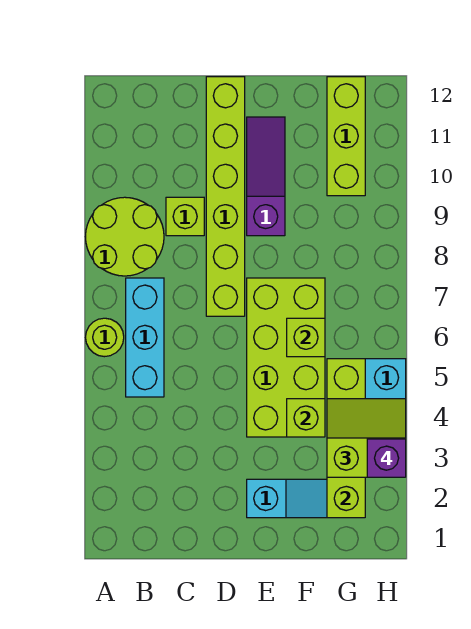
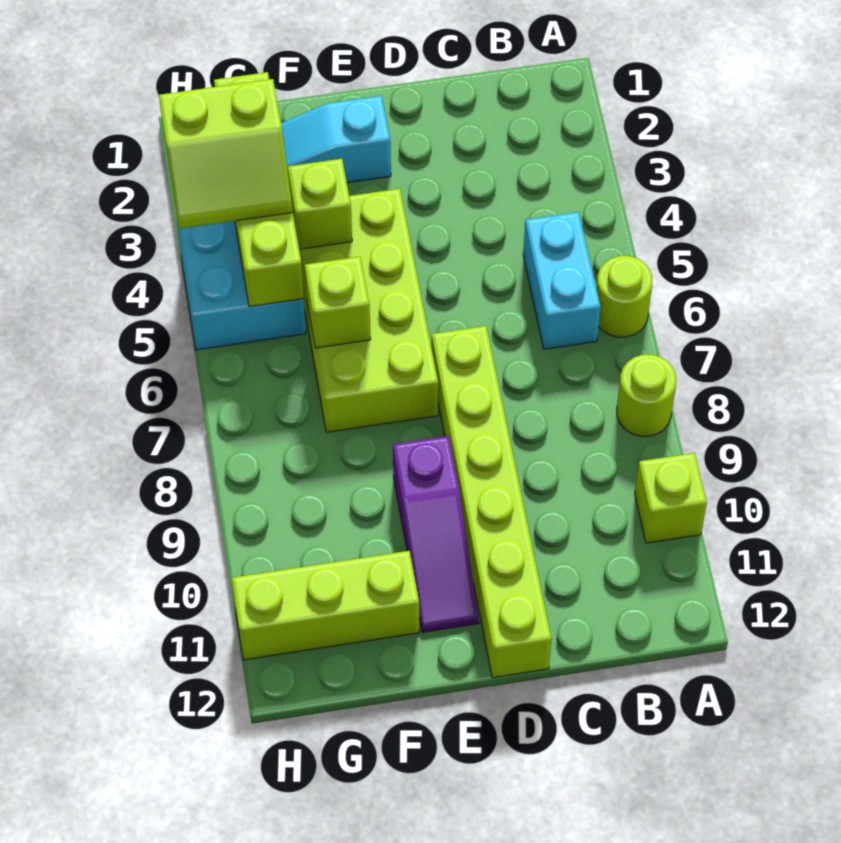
lime round brick A8:B9 level 1 -> lime round brick A8 level 1
cyan brick B5:B7 level 1 -> cyan brick B5:B6 level 1
lime brick C9 level 1 -> lime brick A10 level 1
lime brick G10:G12 level 1 -> lime brick F11:H11 level 1
purple brick H3 level 4 -> none

